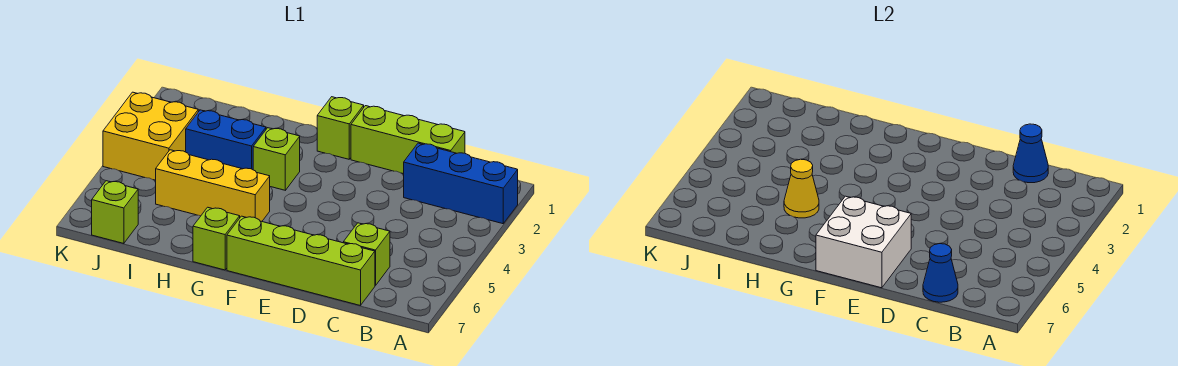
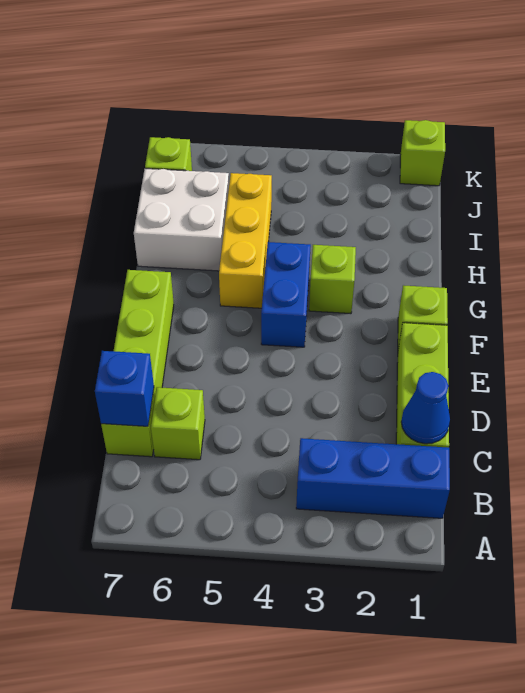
blue brick A2:C2 level 1 -> blue brick B1:B3 level 1
blue cone C7 level 2 -> blue brick C7 level 2
white brick E6:F7 level 2 -> white brick H6:I7 level 1
lime brick G7 level 1 -> lime brick K1 level 1
blue brick H3:I3 level 1 -> blue brick F4:G4 level 1
yellow cone H5 level 2 -> none
yellow brick J3:K4 level 1 -> none

